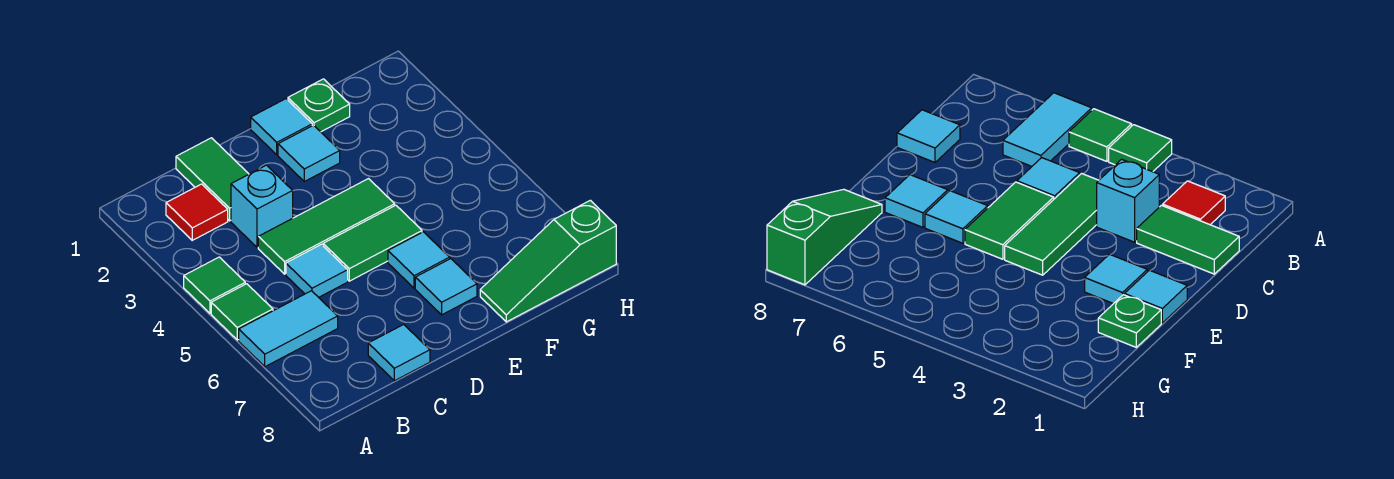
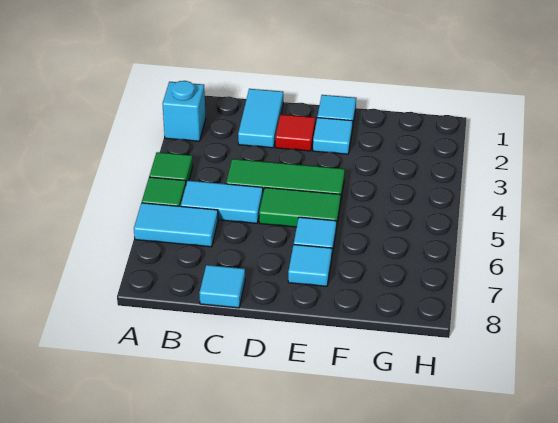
red tile B2 level 1 -> red tile D2 level 1
green tile C1:C2 level 1 -> cyan tile C1:C2 level 1
cyan brick C3 level 1 -> cyan brick A2 level 1
cyan tile C5 level 1 -> cyan tile B5:C5 level 1
green plate F1 level 1 -> none
green slope F8:H8 level 1 top H -> none

